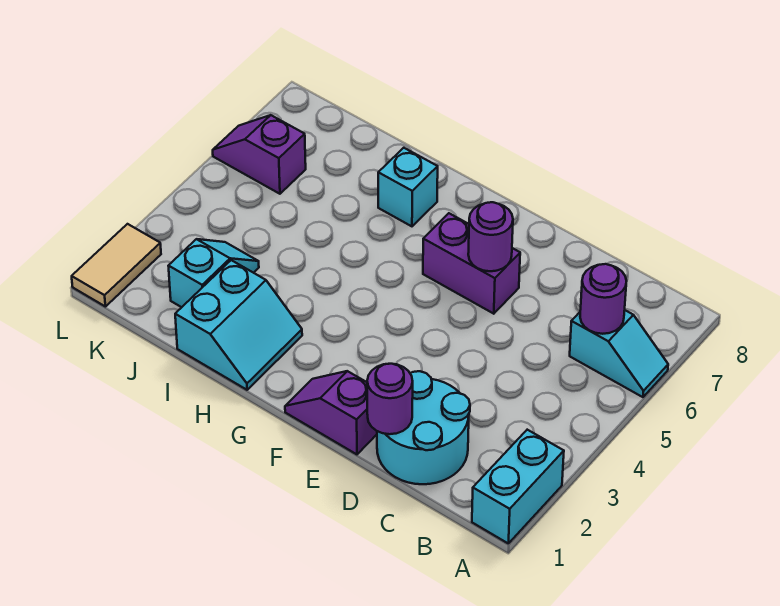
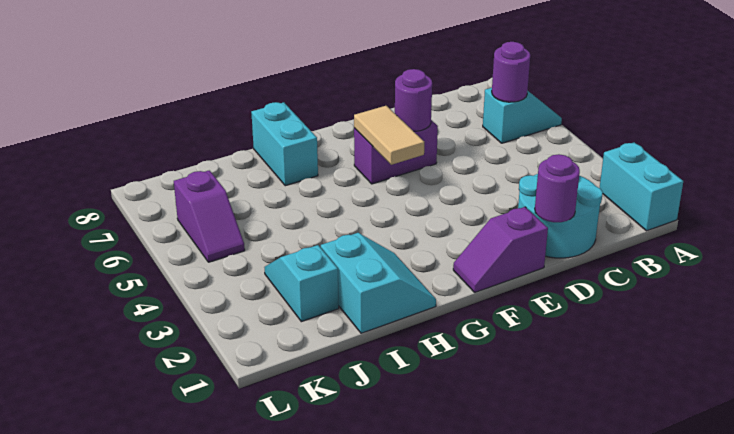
cyan brick H7 level 1 -> cyan brick H7:H8 level 1
purple slope K6:L6 level 1 top K -> purple slope K5:K6 level 1 top 6
tan tile L1:L2 level 1 -> tan tile F5:F6 level 2

